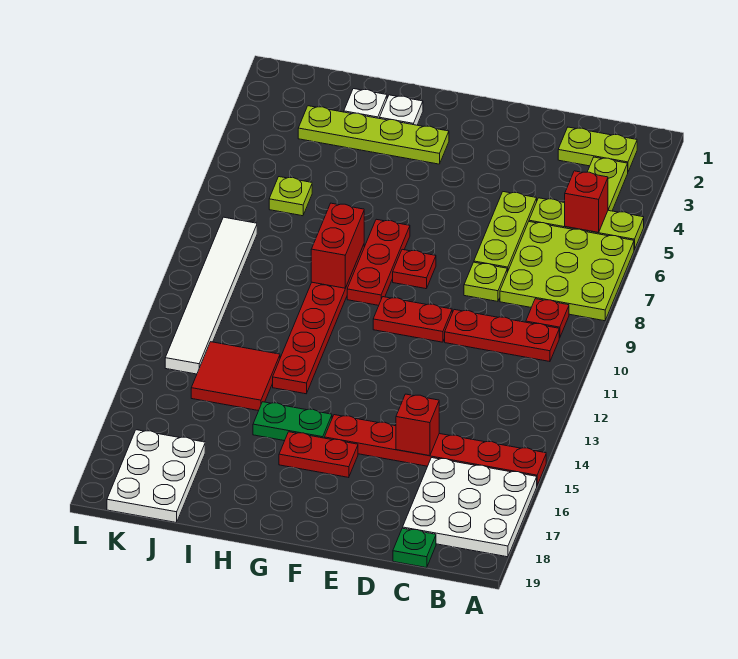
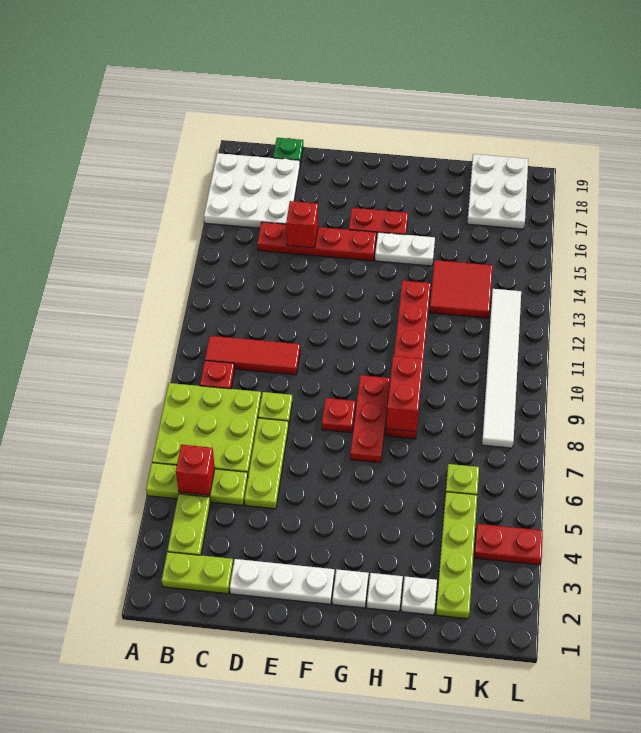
red plate A15:F15 level 1 -> red plate C15:F15 level 1
red plate B10:D10 level 1 -> red tile B10:D10 level 1
none -> white plate D2:F2 level 1
red plate E10:F10 level 1 -> red plate K4:L4 level 1
none -> white plate G2 level 1
lime plate G3:J3 level 1 -> lime plate J2:J5 level 1
green plate G15:H15 level 1 -> white plate G15:H15 level 1

